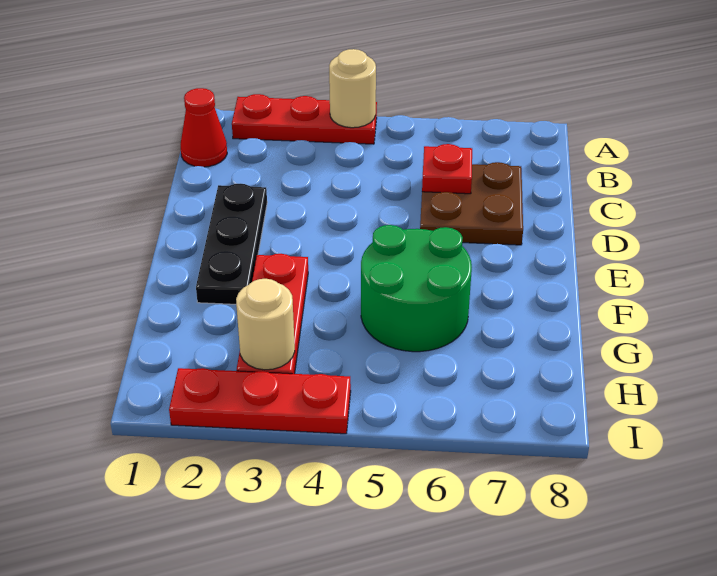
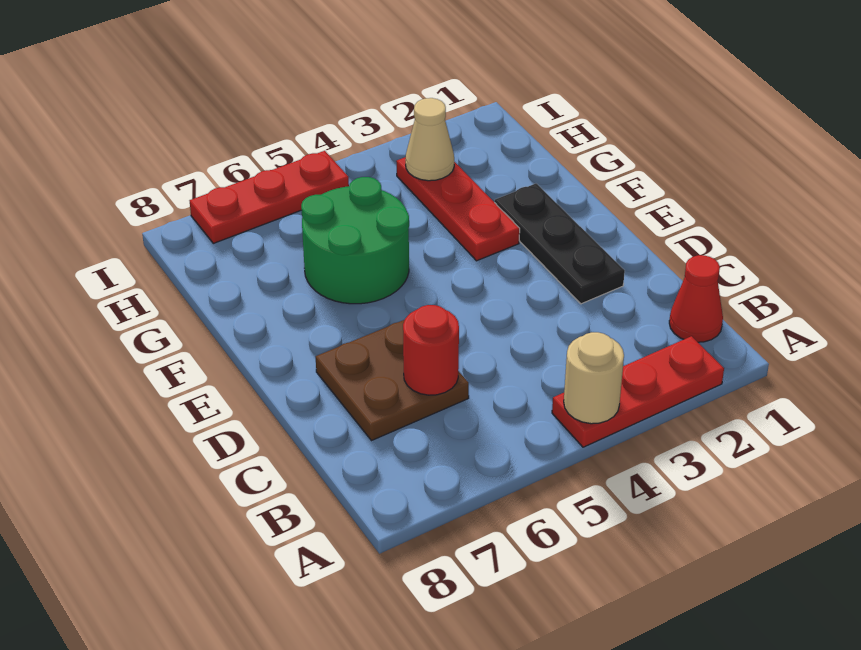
red plate C6 level 2 -> red round brick C6 level 2
tan round brick H3 level 2 -> tan cone H3 level 2
red plate I2:I4 level 1 -> red plate I5:I7 level 1

